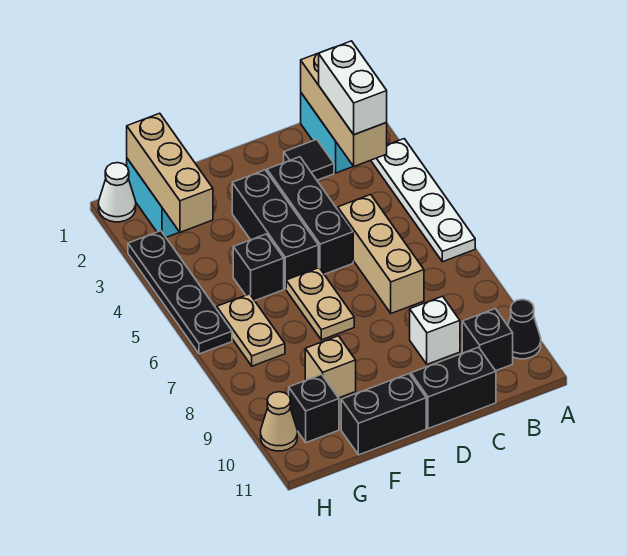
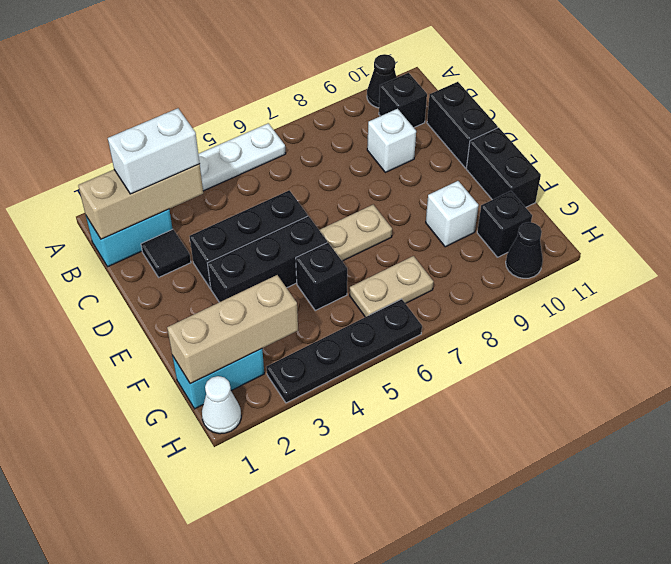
tan brick C5:C7 level 1 -> none
tan brick F9 level 1 -> white brick F9 level 1
tan cone H10 level 1 -> black cone H10 level 1

